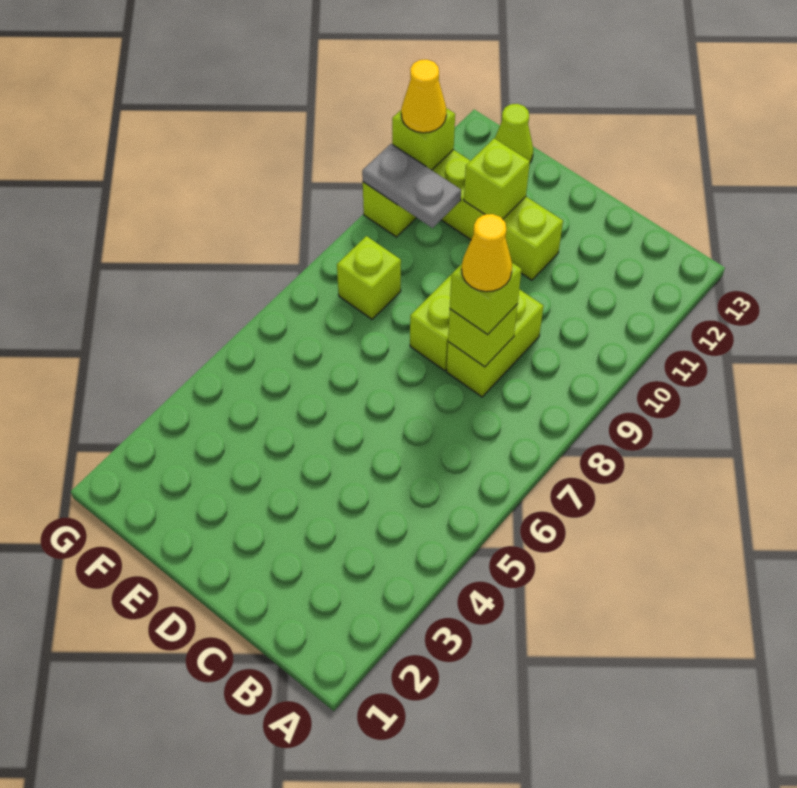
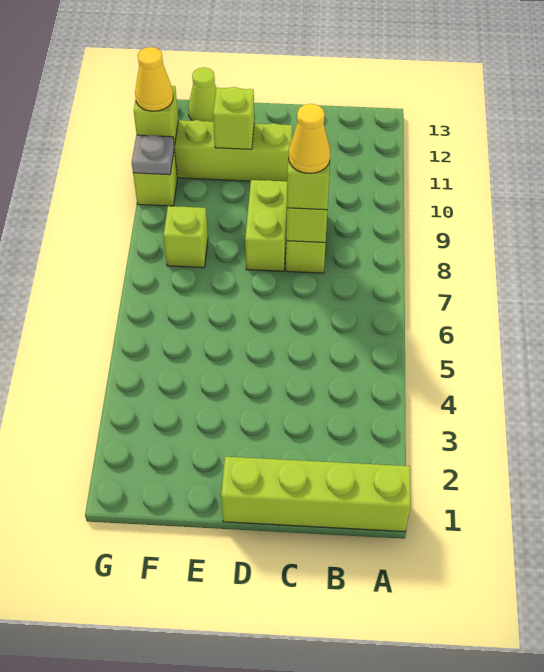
none -> lime brick A1:D1 level 1
grey plate F10:G10 level 2 -> grey plate G10 level 2

